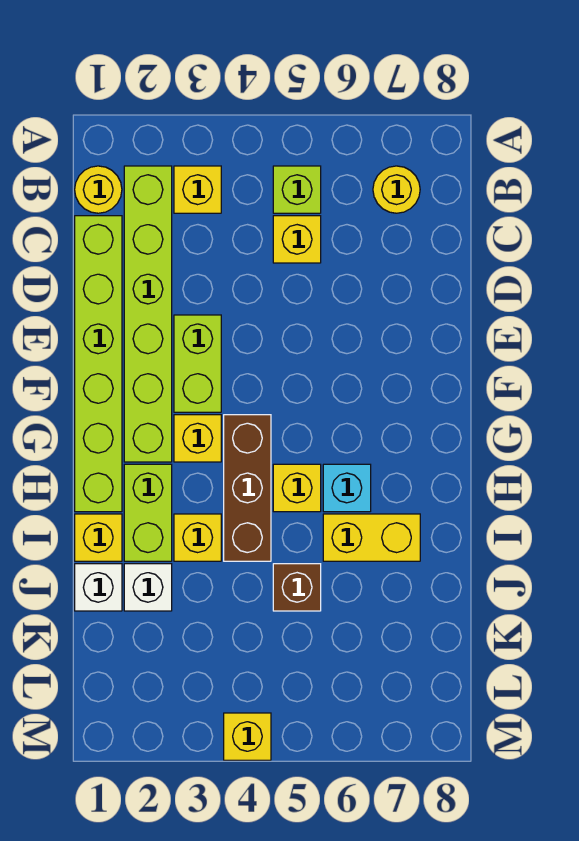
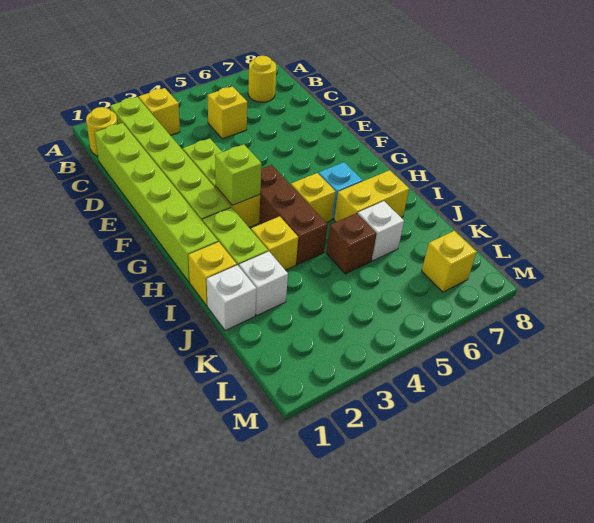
lime brick B5 level 1 -> lime brick G3 level 2
none -> white brick J6 level 1
yellow brick M4 level 1 -> yellow brick L7 level 1

